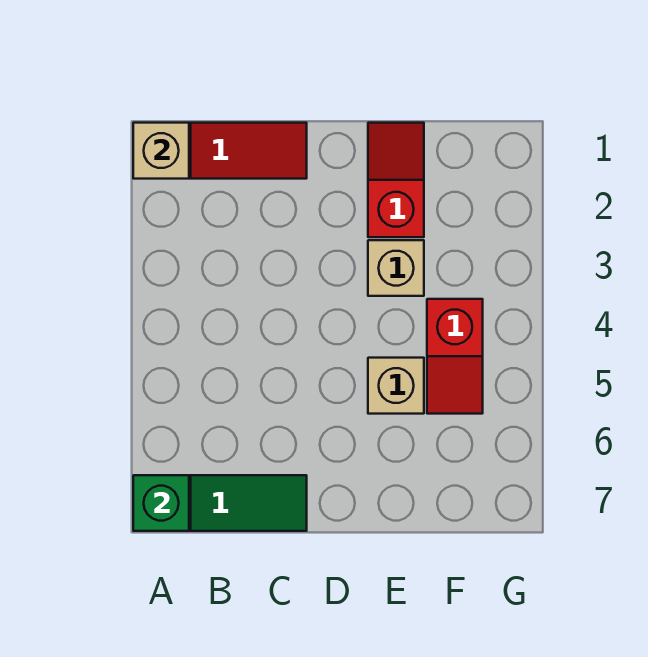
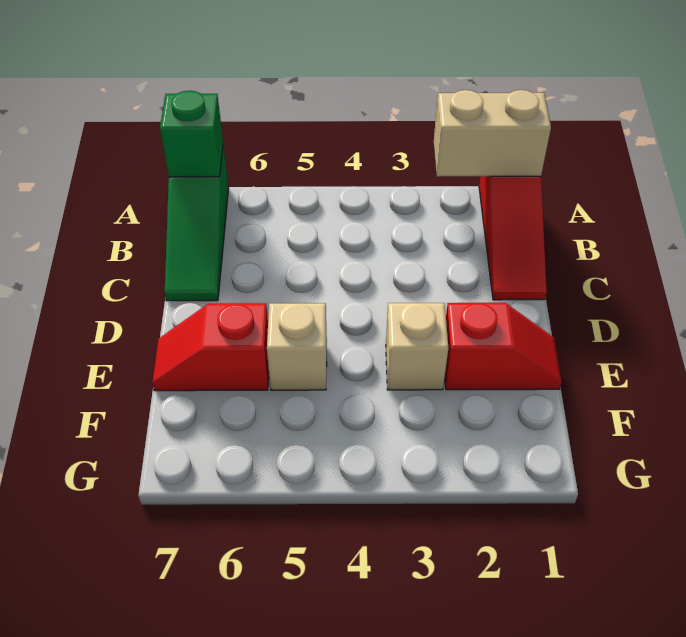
tan brick A1 level 2 -> tan brick A1:A2 level 2
red slope F4:F5 level 1 top 4 -> red slope E6:E7 level 1 top 6

